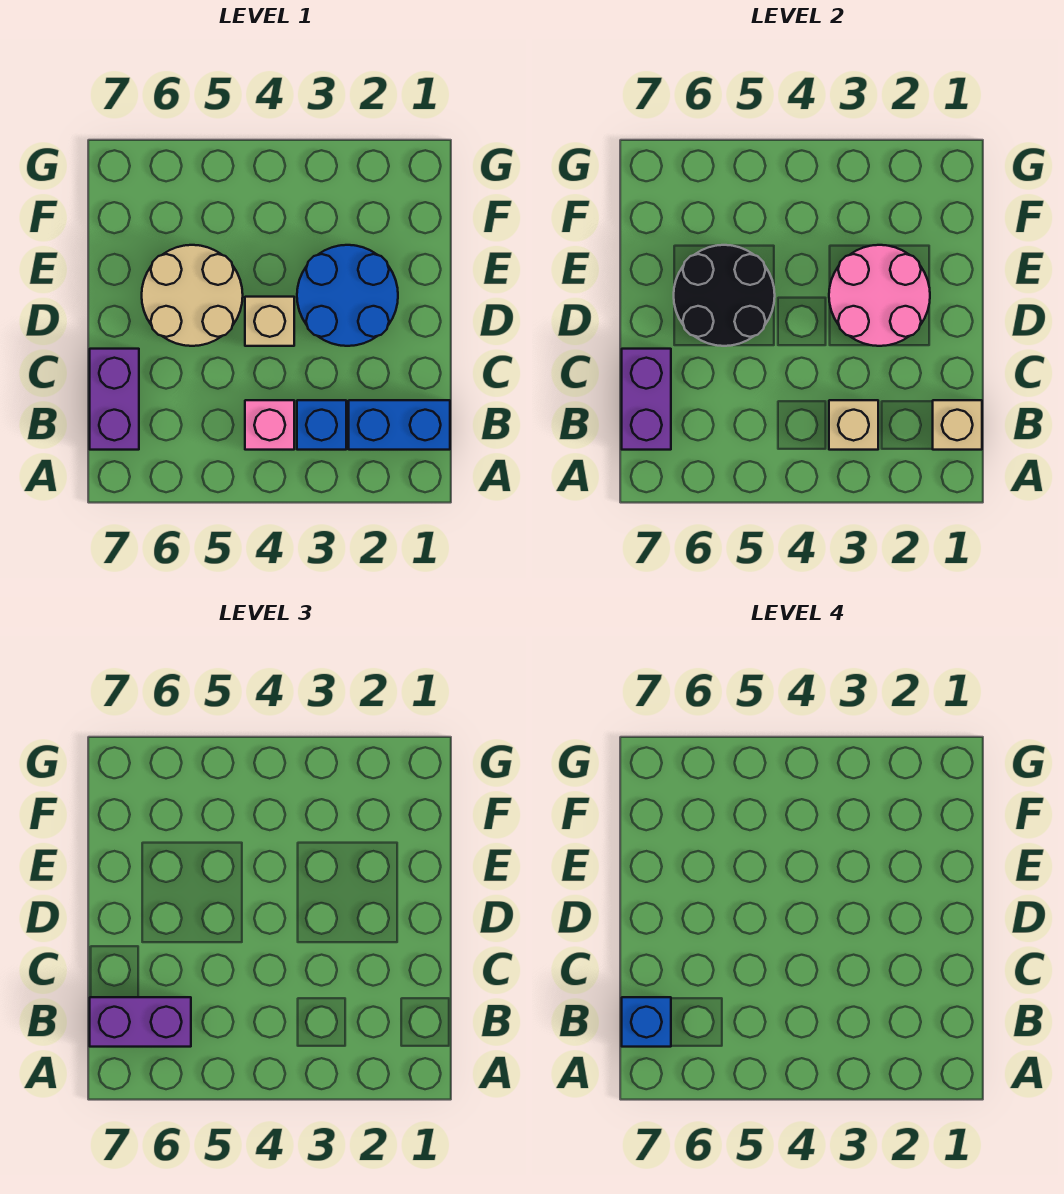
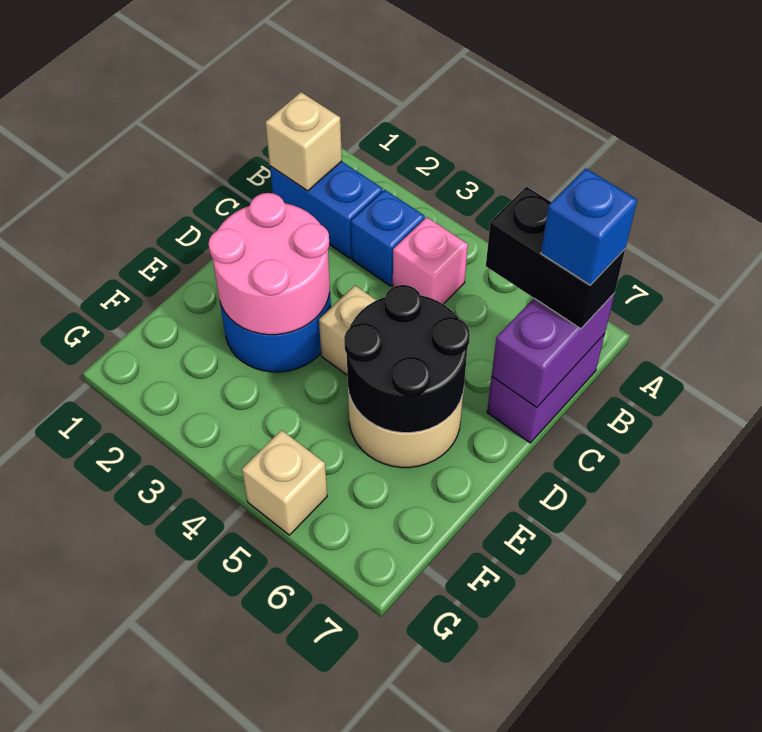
tan brick B3 level 2 -> tan brick G5 level 1
purple brick B6:B7 level 3 -> black brick B6:B7 level 3

